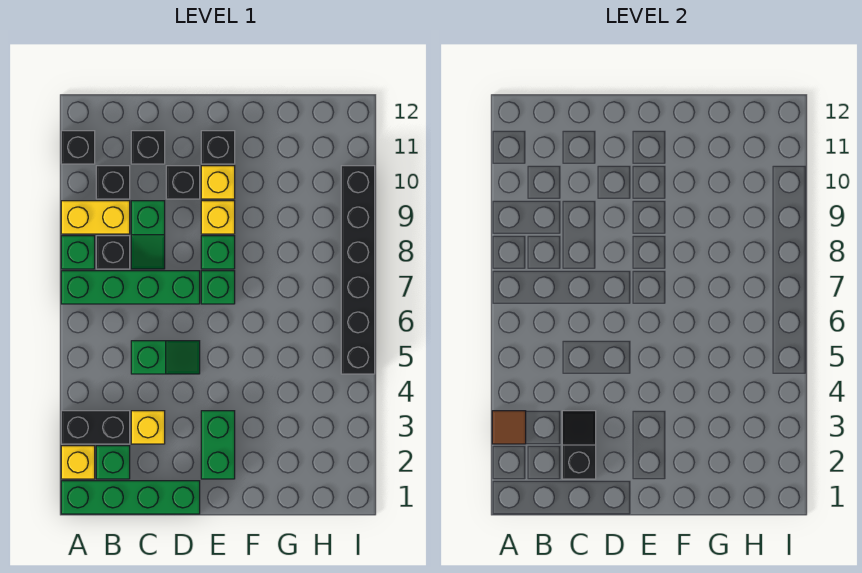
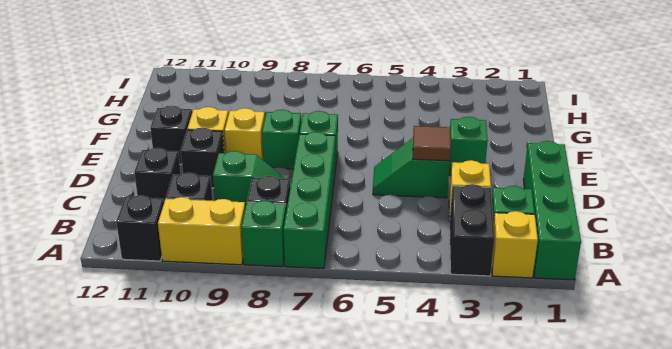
brown tile A3 level 2 -> brown tile D4 level 2
yellow brick A9:B9 level 1 -> yellow brick A9:A10 level 1
black slope C2:C3 level 2 top 2 -> none
green slope C5:D5 level 1 top C -> green slope D4:D5 level 1 top 4
green brick E2:E3 level 1 -> green brick E3 level 1
black brick I5:I10 level 1 -> none

